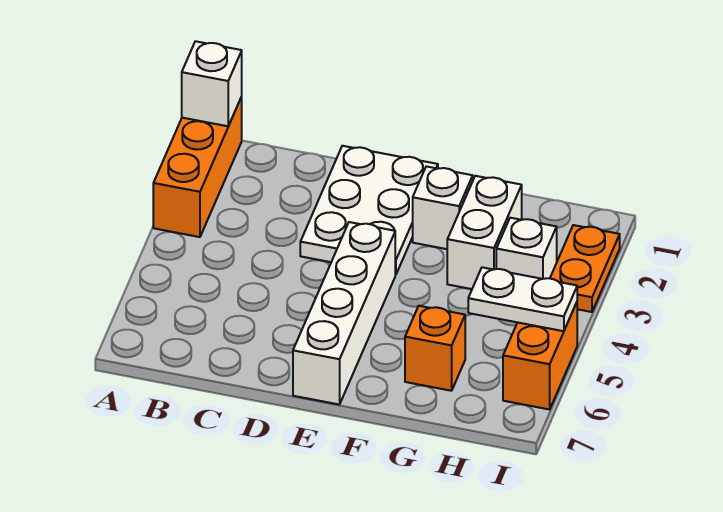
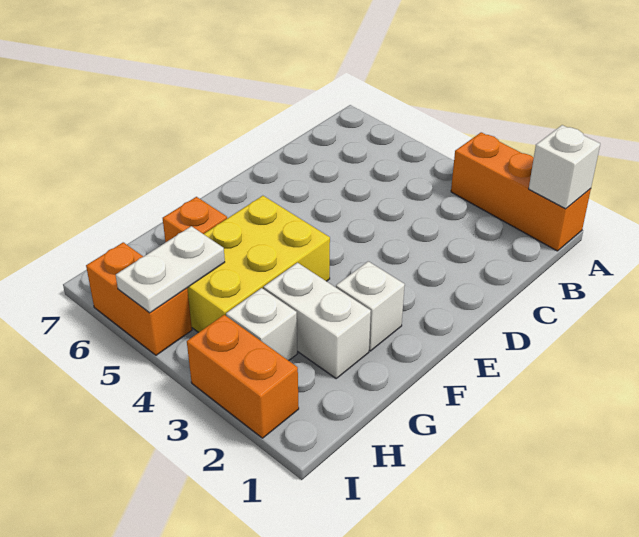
white plate D1:E3 level 1 -> none
white brick E4:E7 level 1 -> none
none -> yellow brick F4:H5 level 1
orange plate I2:I3 level 1 -> orange brick I2:I3 level 1

